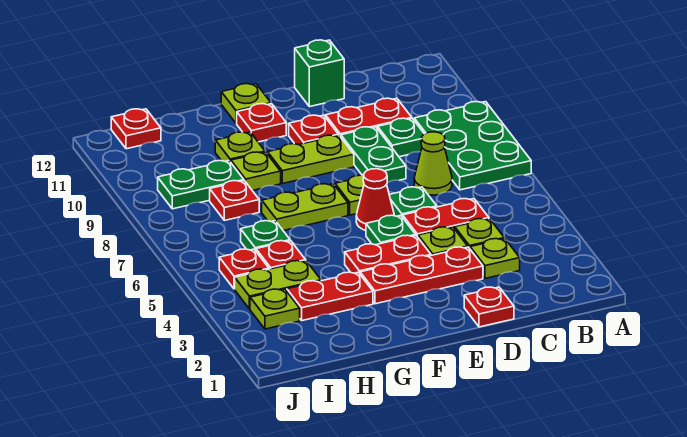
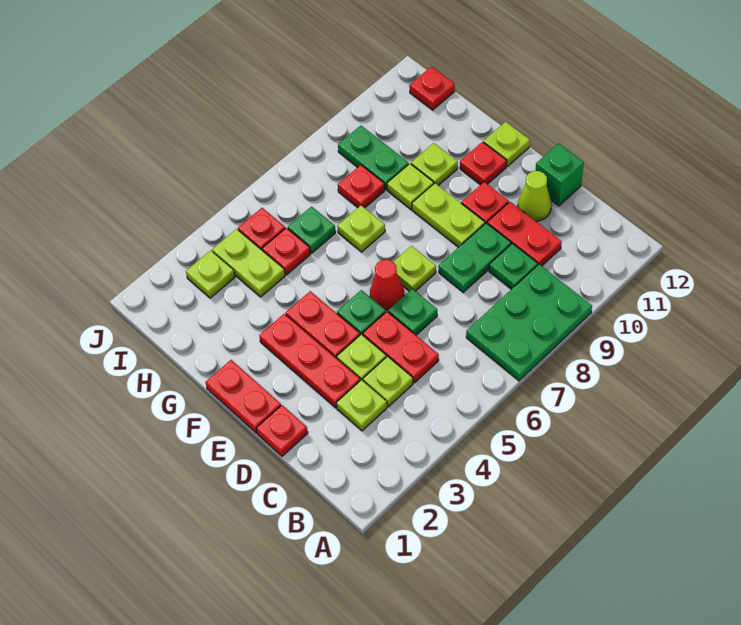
lime cone C7 level 1 -> lime cone D11 level 1
lime plate F7:G7 level 1 -> lime plate G7 level 1
red plate G3:H3 level 1 -> red plate E1:F1 level 1

